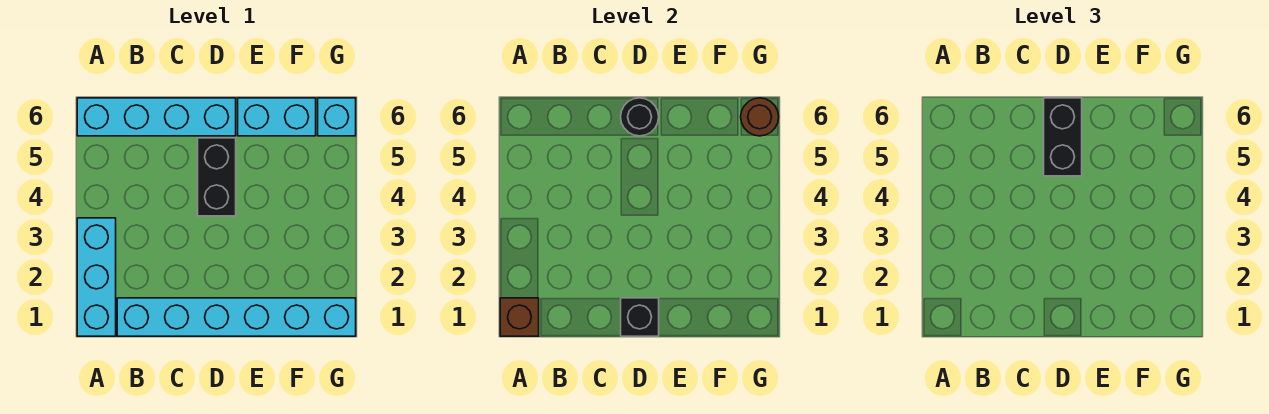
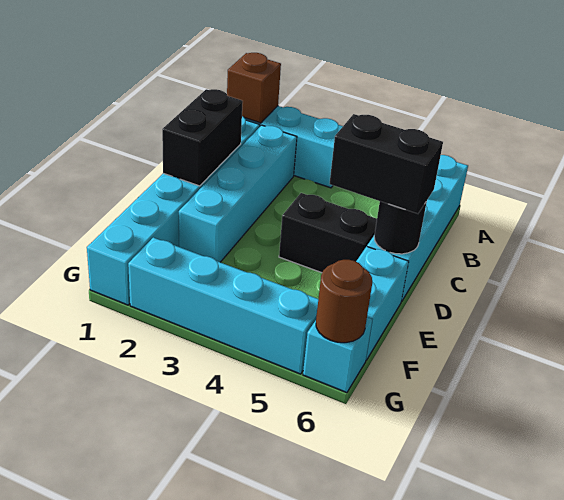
none -> cyan brick B2:E2 level 1
black brick D1 level 2 -> black brick C1:D1 level 2
none -> cyan brick G2:G5 level 1

